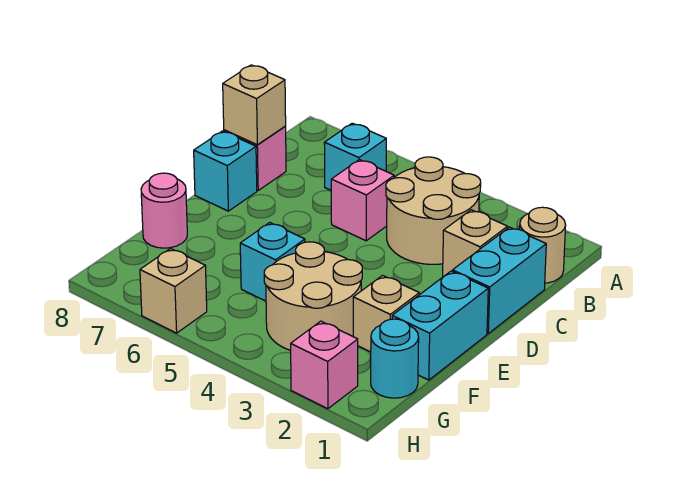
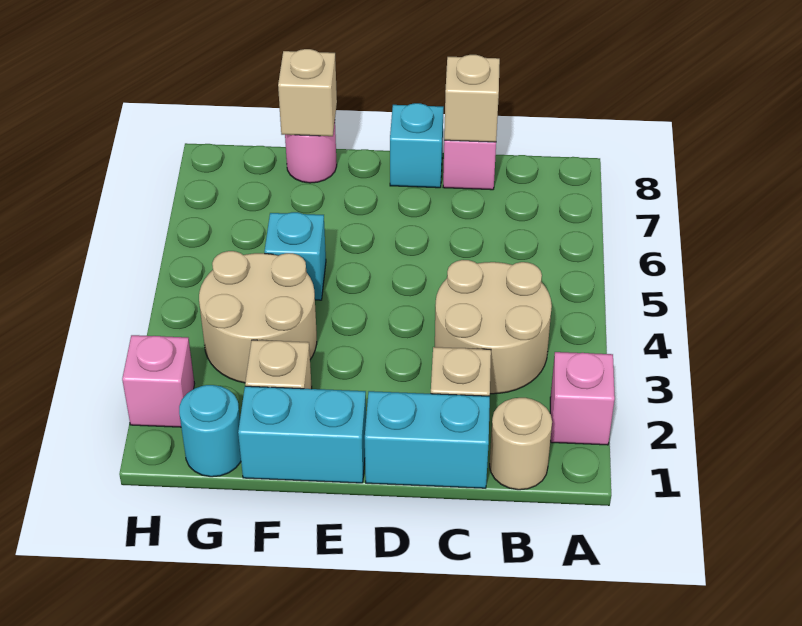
cyan brick B6 level 1 -> none
pink brick C5 level 1 -> pink brick A2 level 1
tan brick H6 level 1 -> tan brick F8 level 2

